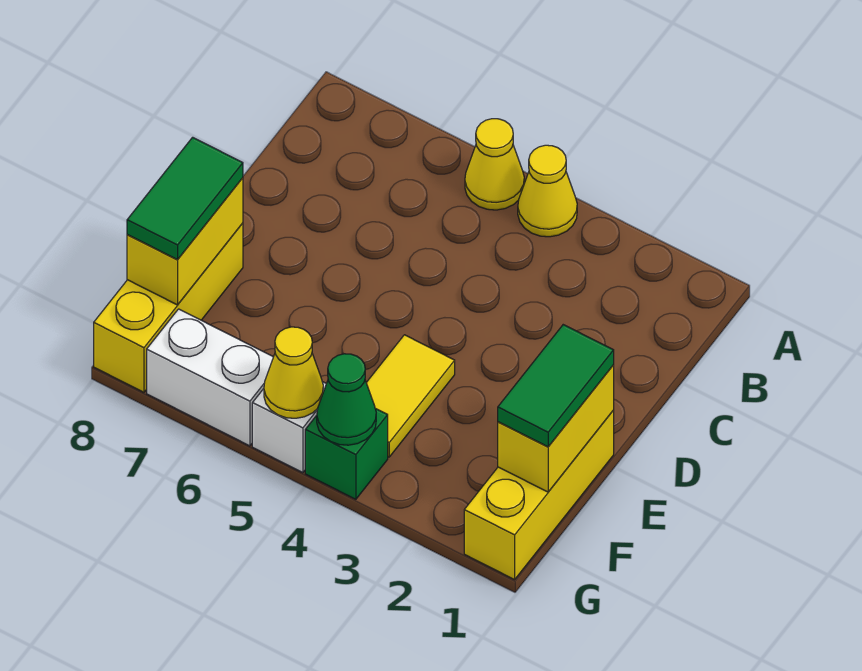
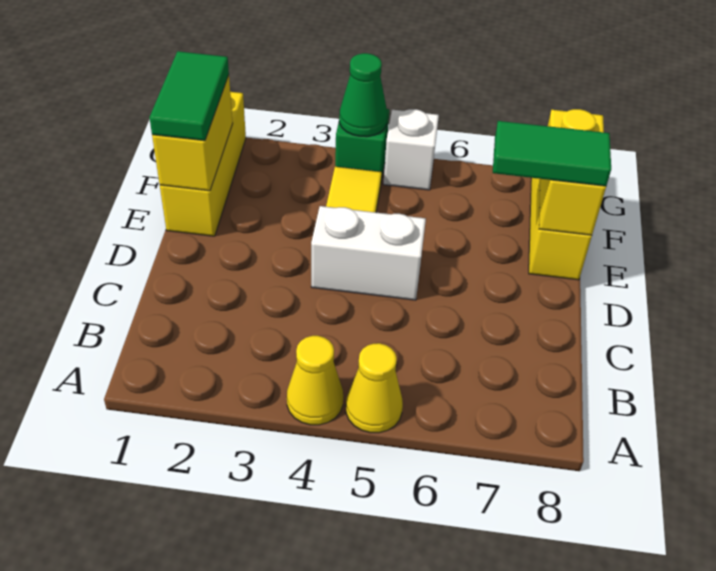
green tile E8:F8 level 3 -> green tile E7:E8 level 3
yellow cone G5 level 2 -> none
white brick G6:G7 level 1 -> white brick D4:D5 level 1

